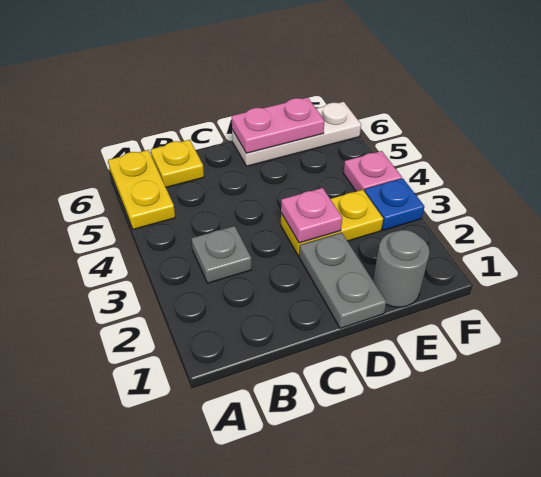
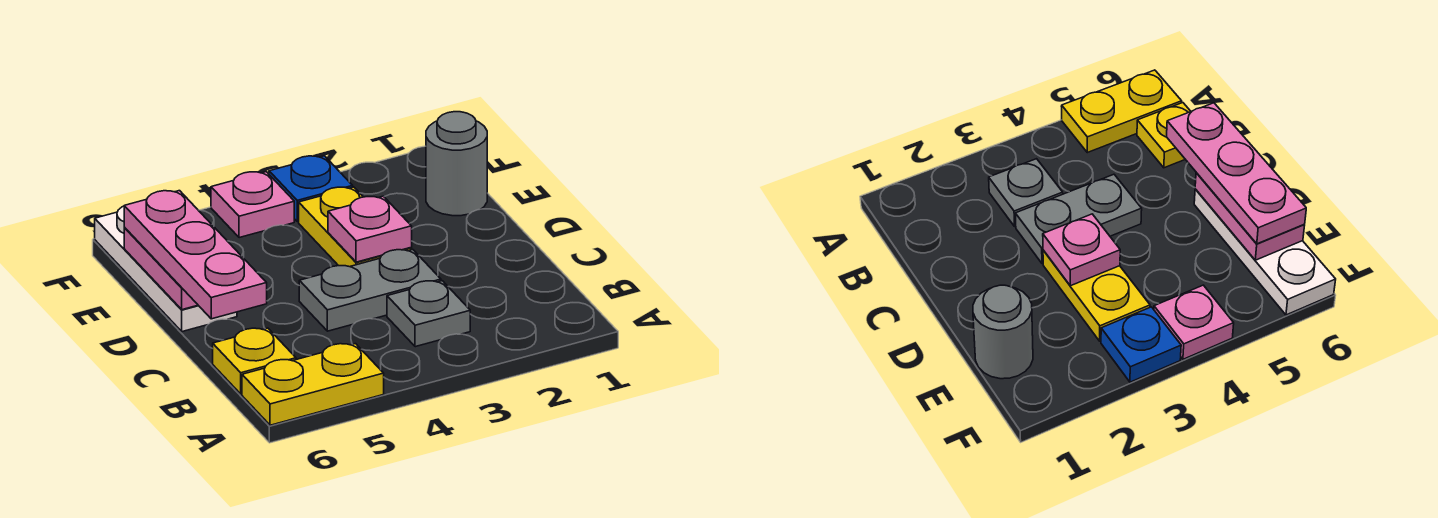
none -> pink plate C6:E6 level 3
grey plate D1:D2 level 1 -> grey plate C3:C4 level 1

